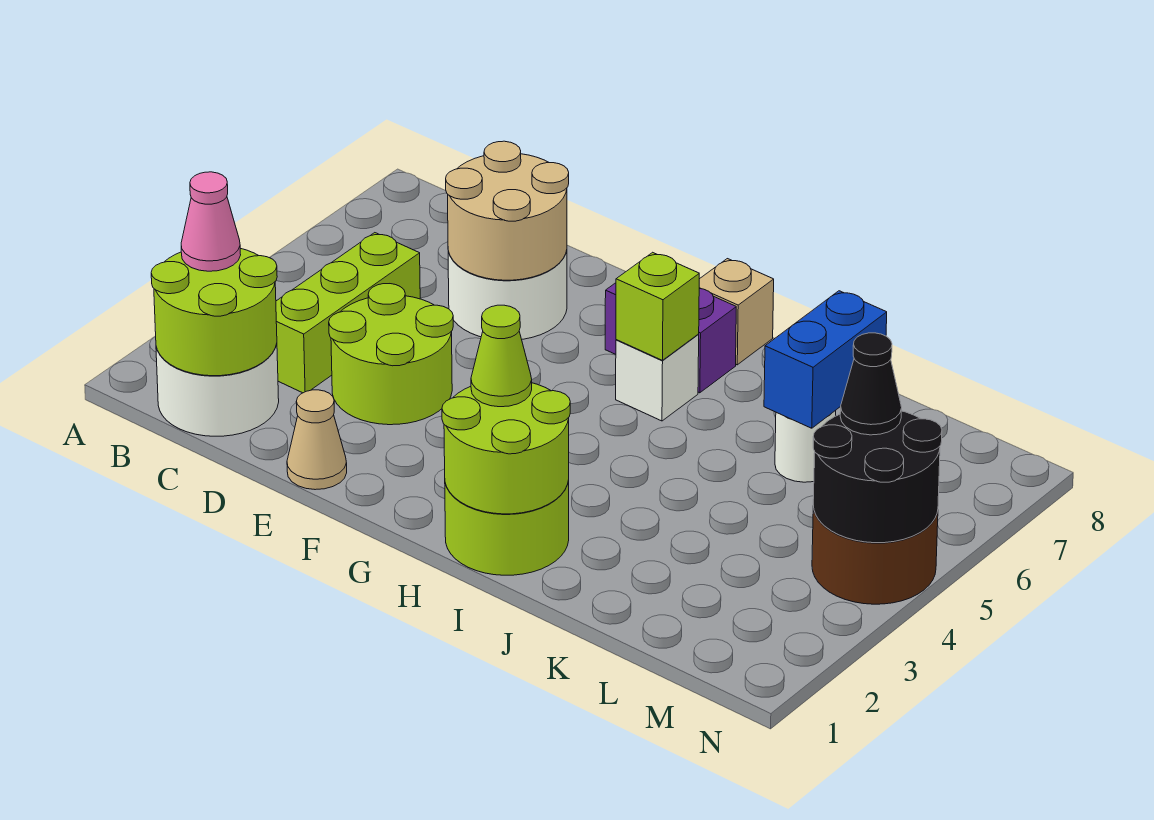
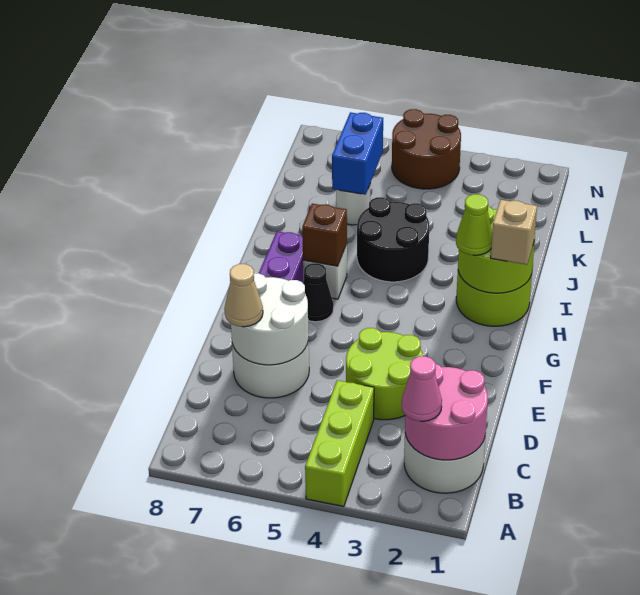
lime round brick B1:C2 level 2 -> pink round brick B1:C2 level 2
lime brick C3:C5 level 1 -> lime brick A4:C4 level 1
tan round brick D6:E7 level 2 -> white round brick D6:E7 level 2
tan cone E1 level 1 -> tan cone D7 level 3
lime brick H6 level 2 -> brown brick H6 level 2
tan brick H8 level 1 -> tan brick H1 level 3
blue brick K6:K7 level 2 -> blue brick K6:L6 level 2
black round brick M4:N5 level 2 -> black round brick I4:J5 level 1
black cone M5 level 3 -> black cone G6 level 1

